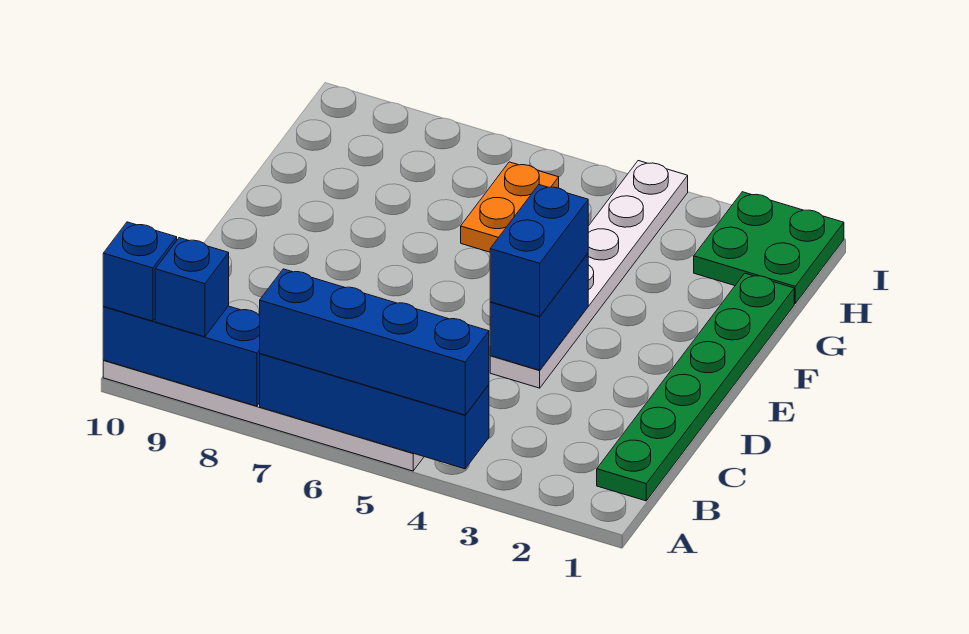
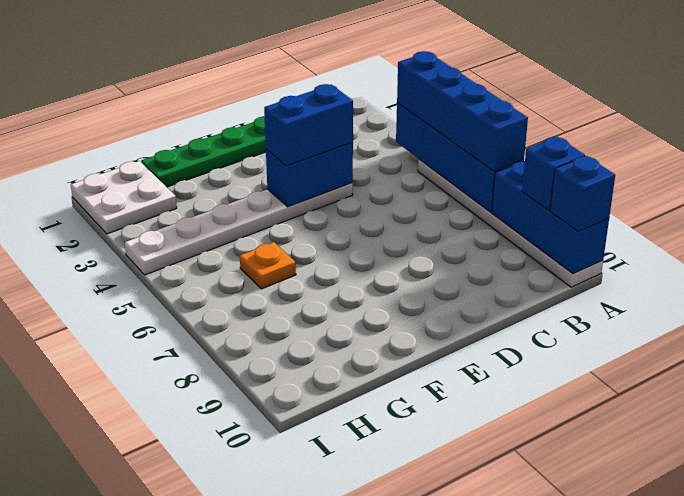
orange plate G6:H6 level 1 -> orange plate G6 level 1
green plate H1:I2 level 1 -> white plate H1:I2 level 1

